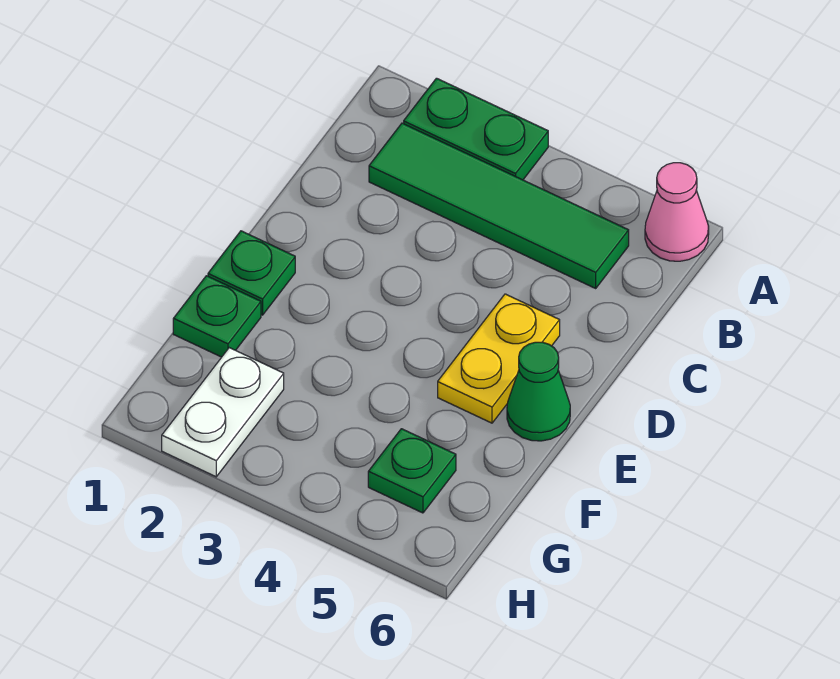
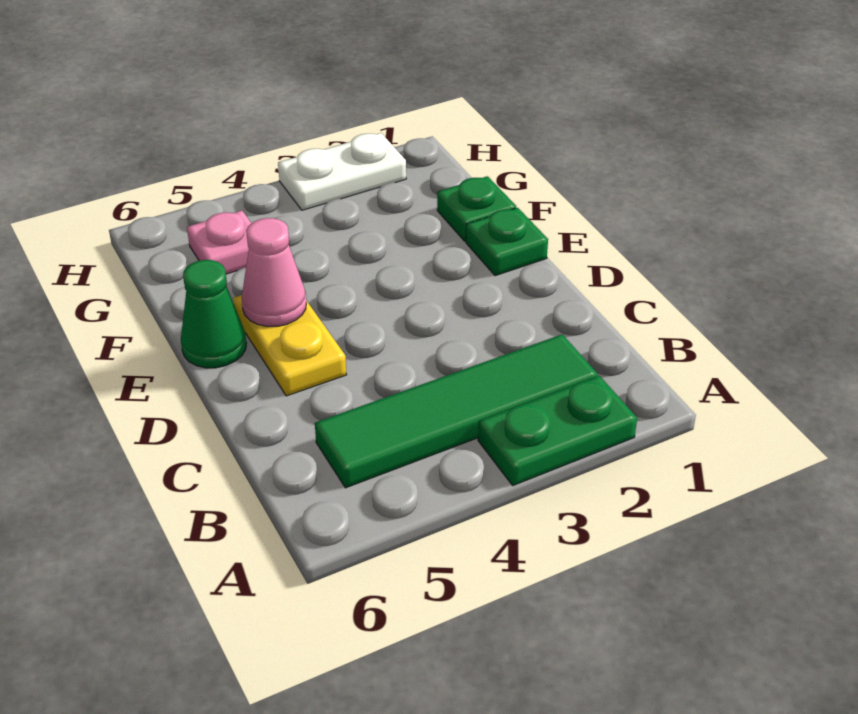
pink cone A6 level 1 -> pink cone E5 level 2
white plate G2:H2 level 1 -> white plate H2:H3 level 1
green plate G5 level 1 -> pink plate G5 level 1

